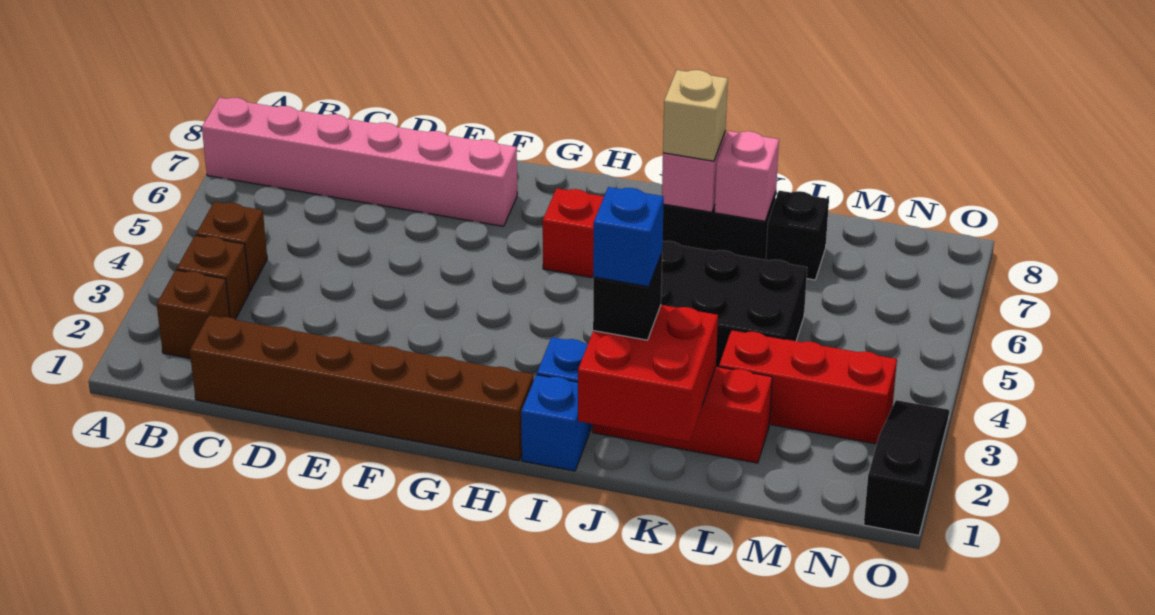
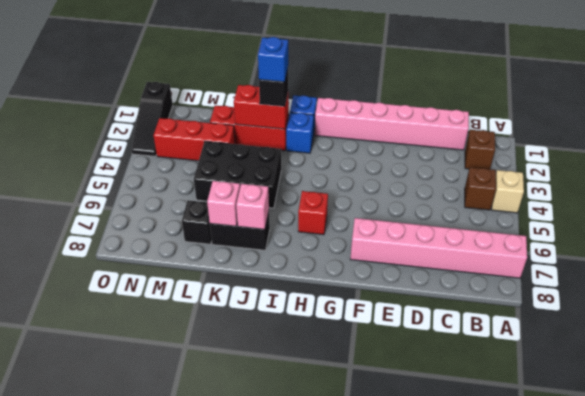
brown brick B3 level 1 -> none
brown brick C1:H1 level 1 -> pink brick C1:H1 level 1
red brick J1:K2 level 2 -> red brick J2:K2 level 2
tan brick J7 level 3 -> tan brick A4 level 1

